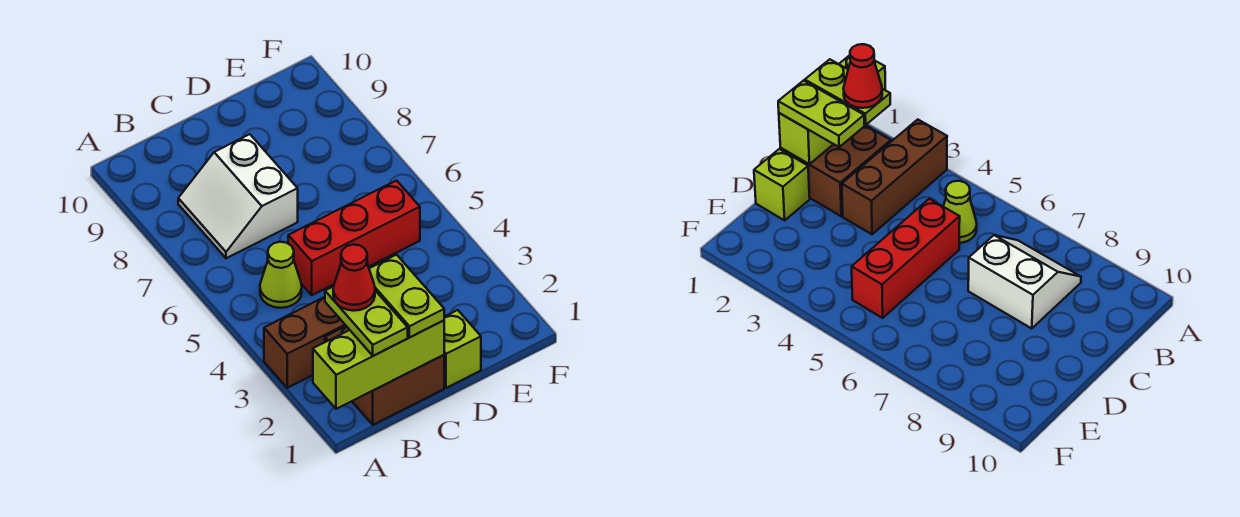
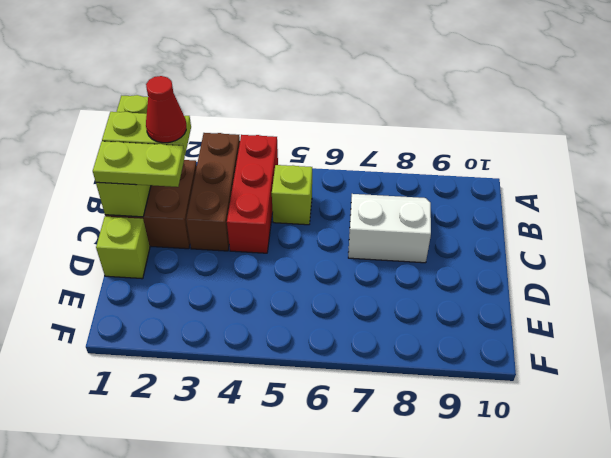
lime cone B5 level 1 -> lime brick B5 level 1
red brick C5:E5 level 1 -> red brick A4:C4 level 1

